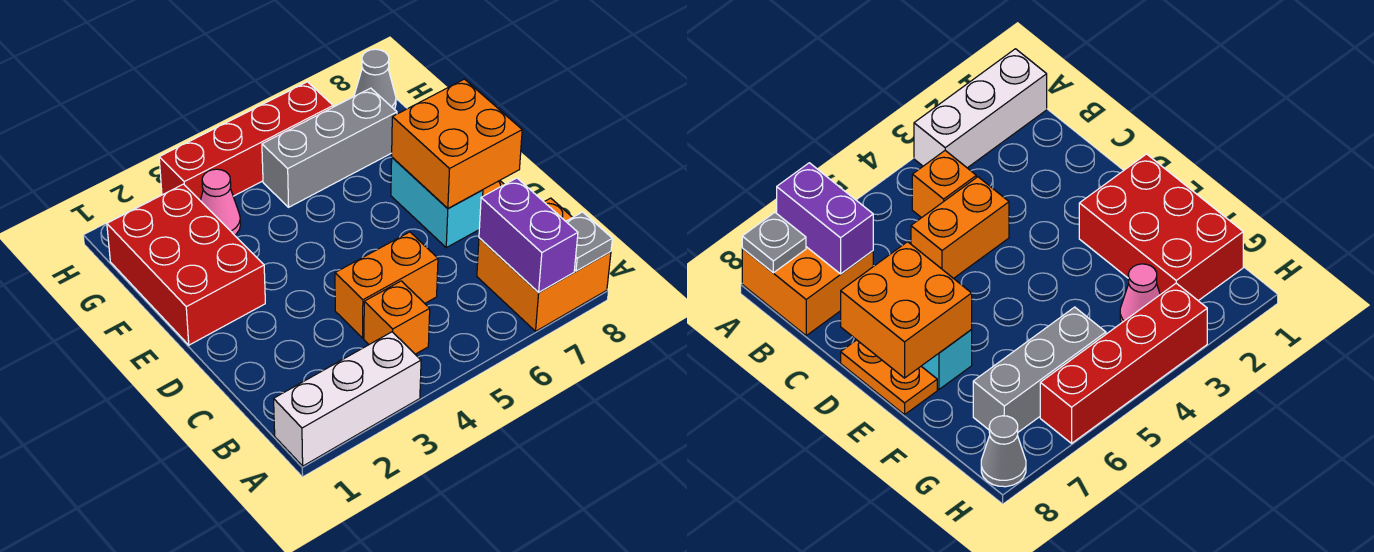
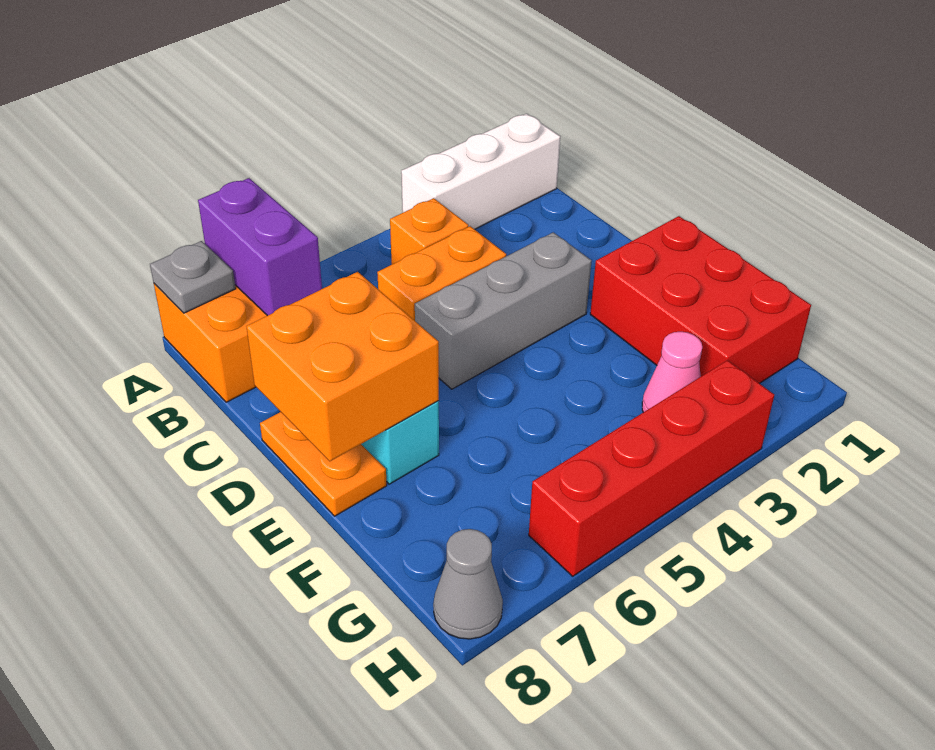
grey brick G5:G7 level 1 -> grey brick D3:D5 level 1

